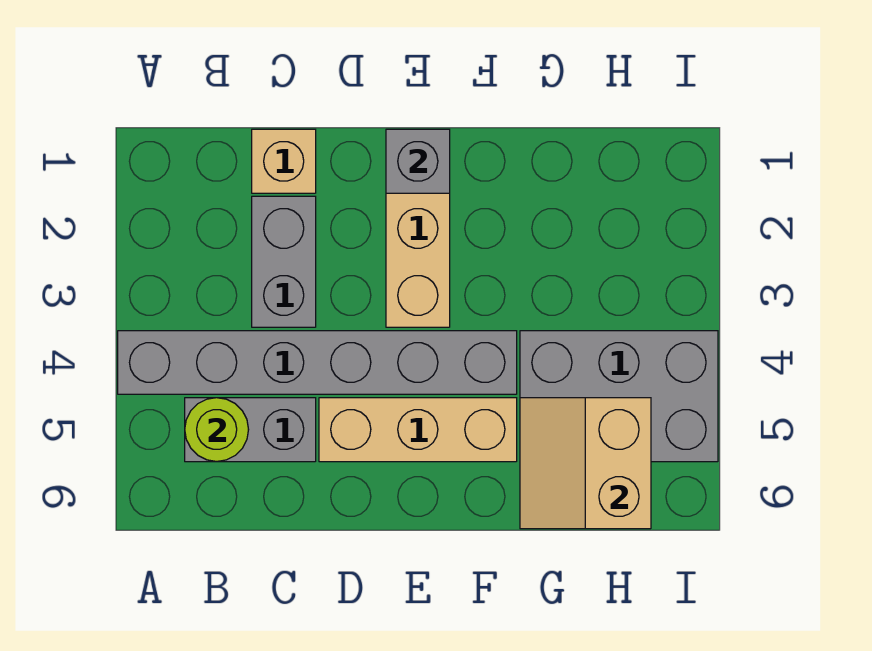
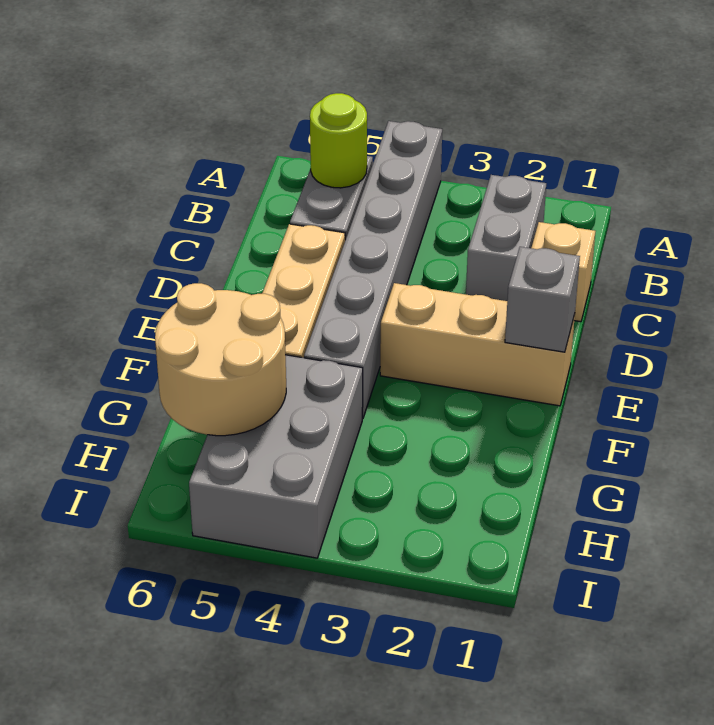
grey brick C2:C3 level 1 -> grey brick B2:C2 level 1
tan slope G5:H6 level 2 top H -> tan round brick G5:H6 level 2

